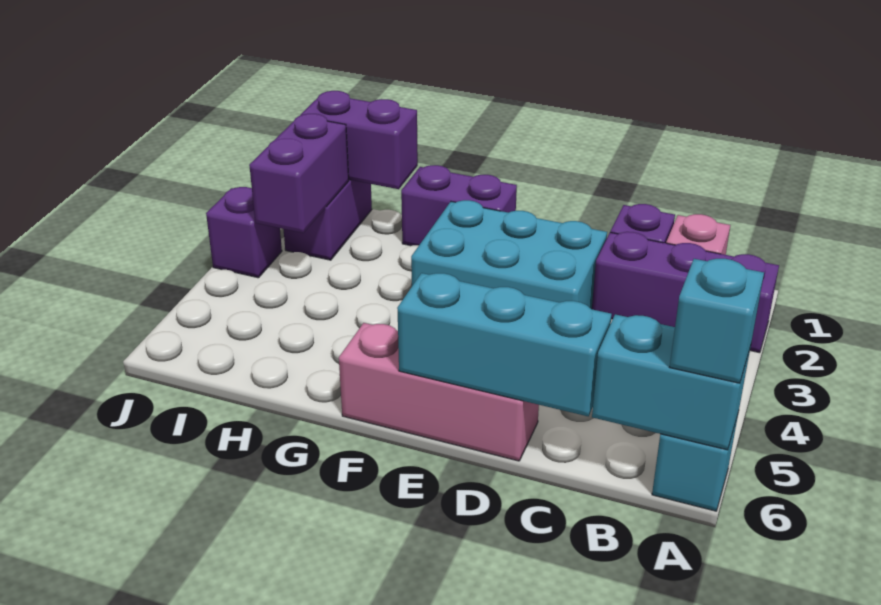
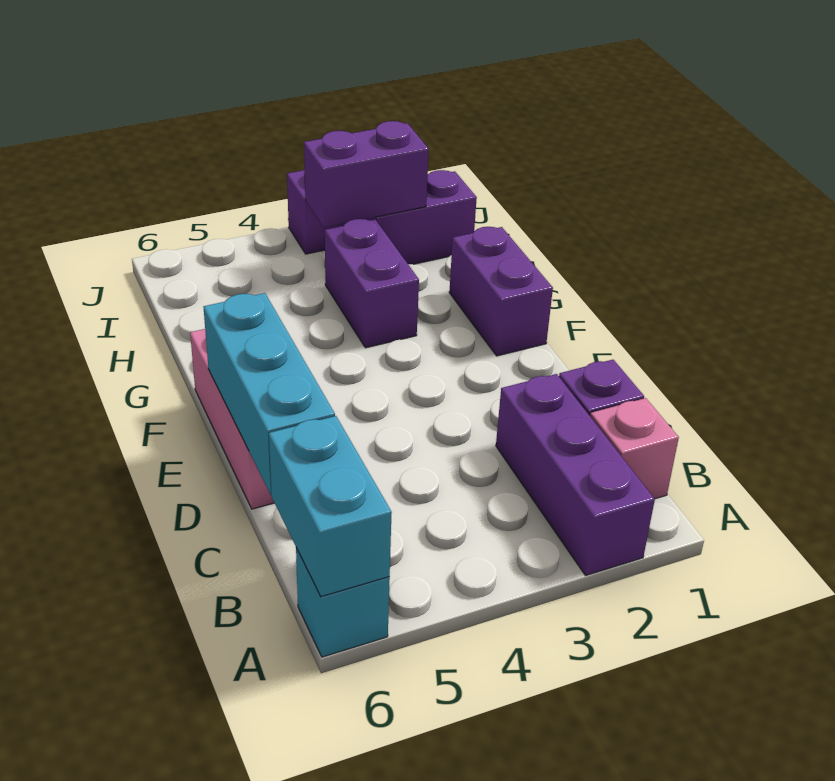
cyan brick A6 level 3 -> none
cyan brick D2:F3 level 1 -> none
purple brick H1:I1 level 2 -> purple brick G3:H3 level 1

